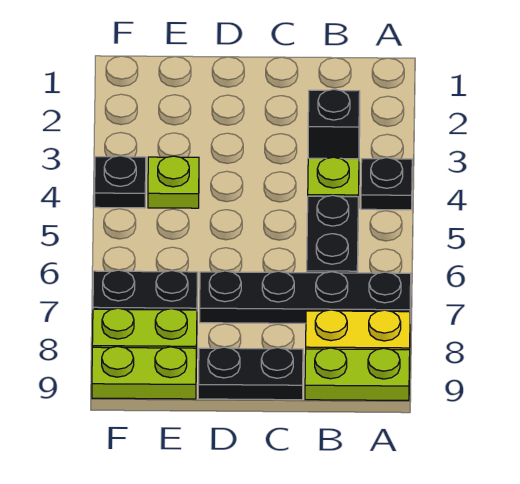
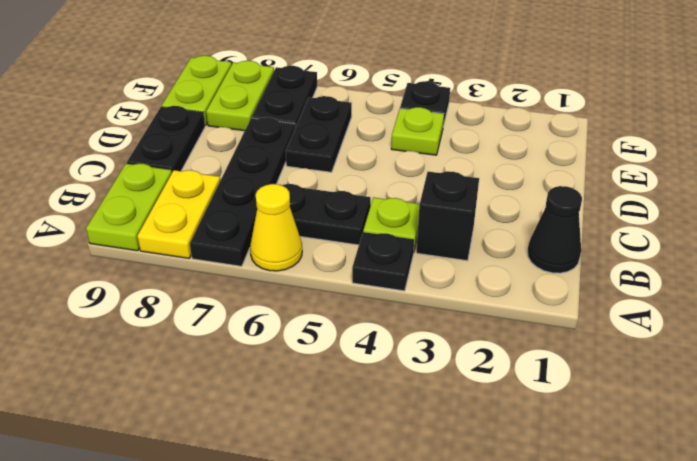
none -> yellow cone A6 level 1
none -> black cone B1 level 1
none -> black plate D6:E6 level 1

